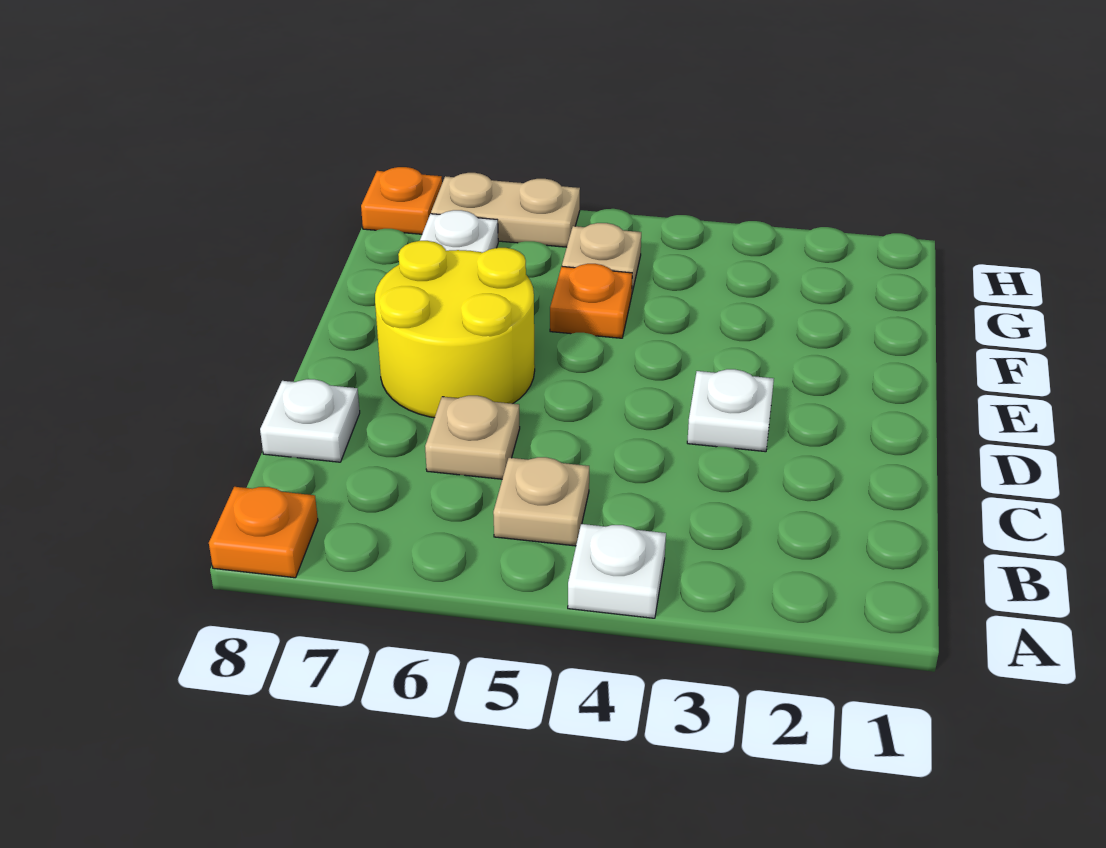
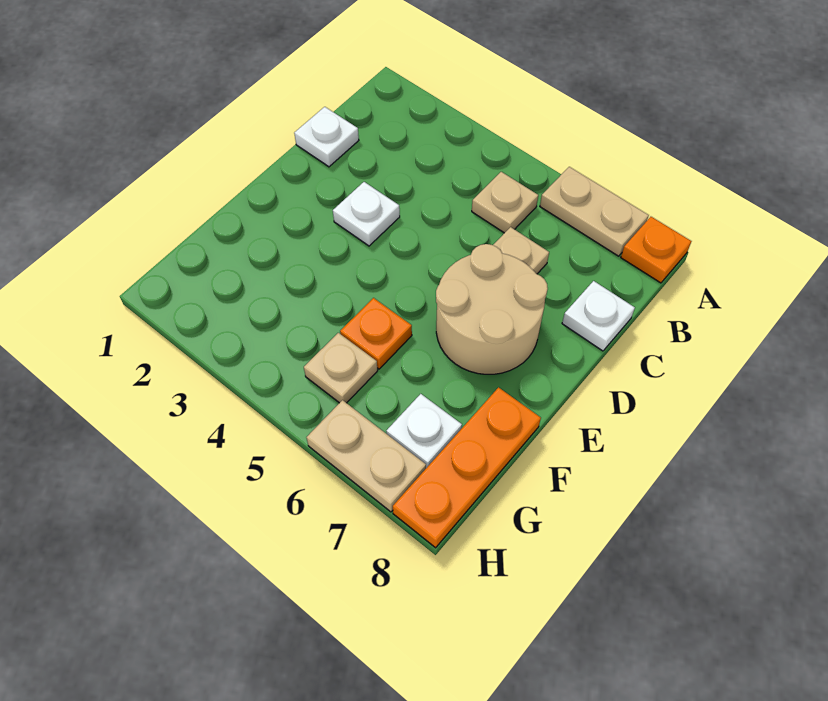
white plate A4 level 1 -> white plate C1 level 1
none -> tan plate A6:A7 level 1
yellow round brick D6:E7 level 1 -> tan round brick D6:E7 level 1
orange plate H8 level 1 -> orange plate F8:H8 level 1

